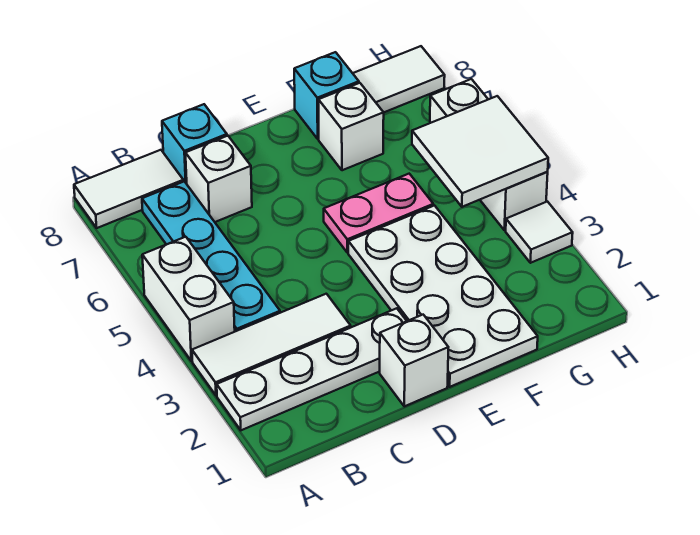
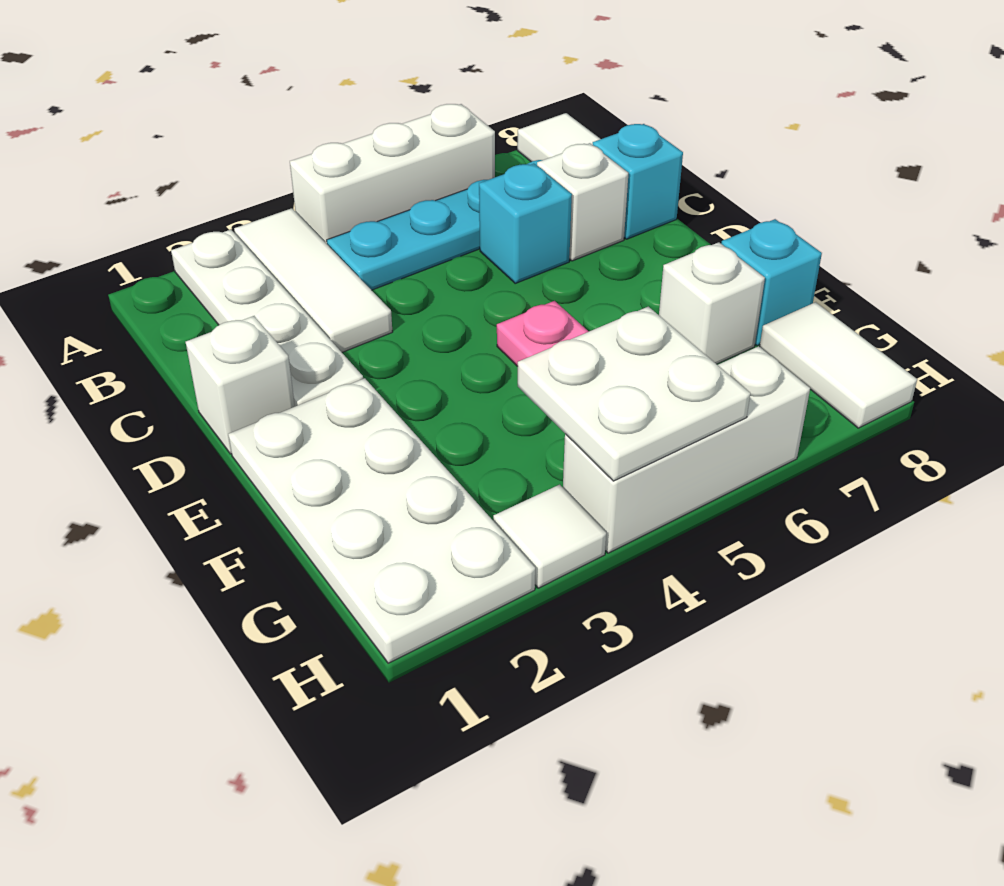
white brick A4:A5 level 1 -> white brick A4:A6 level 1
none -> cyan brick C6 level 1
white plate E1:F4 level 1 -> white plate E1:H2 level 1
white tile G4:H5 level 2 -> white plate G4:H5 level 2

